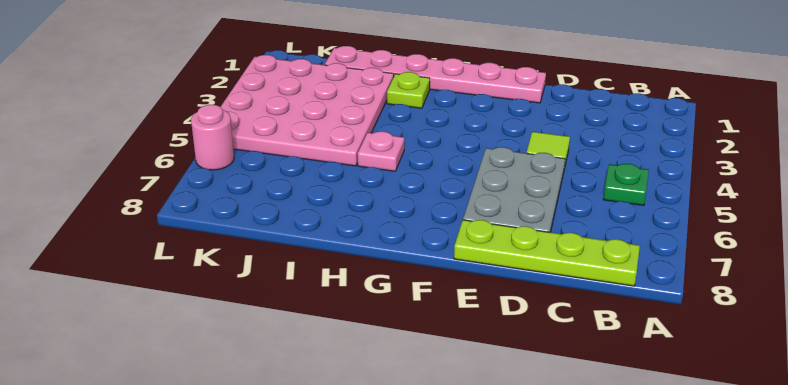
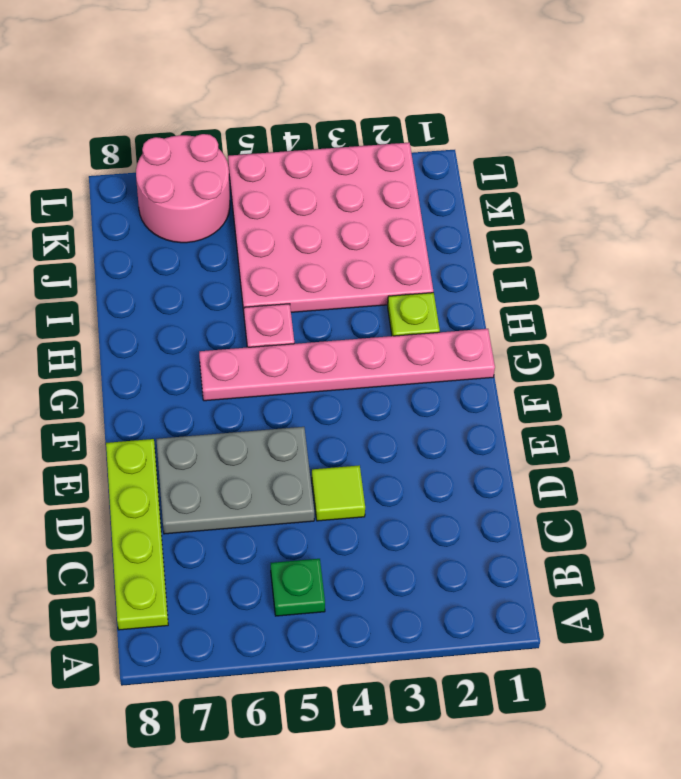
pink plate E1:J1 level 1 -> pink plate G1:G6 level 1
pink round brick L6 level 1 -> pink round brick K6:L7 level 1

